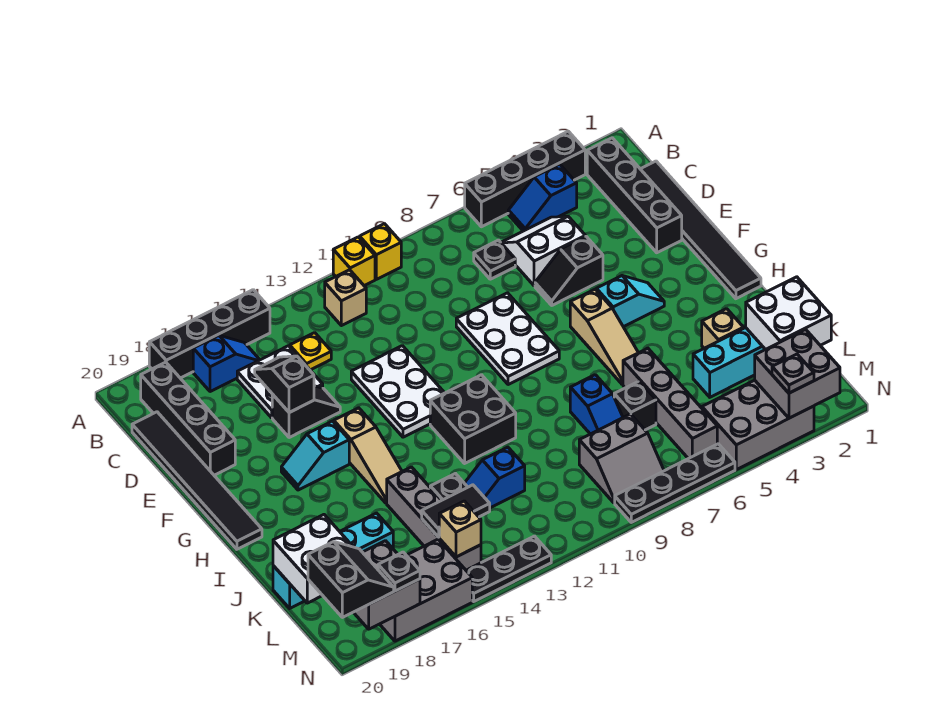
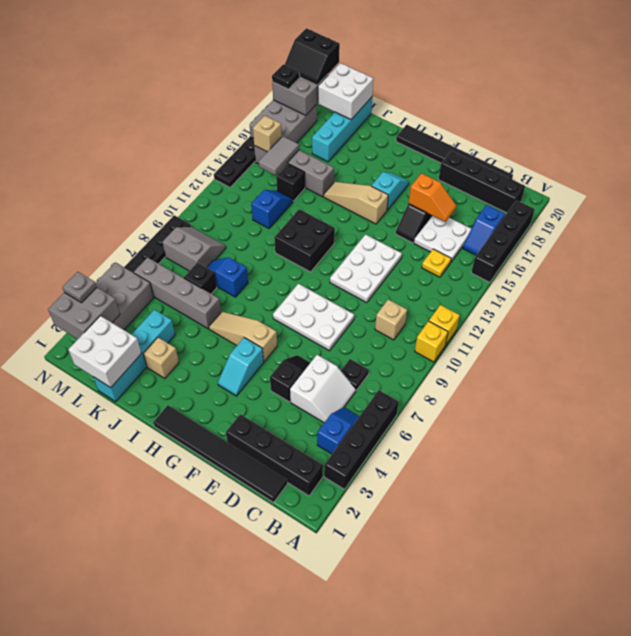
tan brick B12 level 1 -> tan brick C10 level 1
black slope D16:E16 level 2 top E -> orange slope D16:E16 level 2 top E
white plate E12:G13 level 1 -> white plate E11:F13 level 1
grey slope L8:M9 level 1 top L -> grey slope L8:M9 level 1 top 8
black tile L14:L15 level 2 -> grey tile L14:L15 level 2

